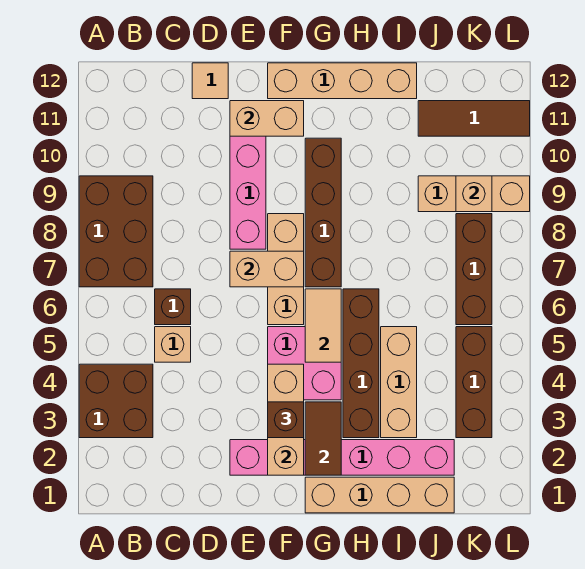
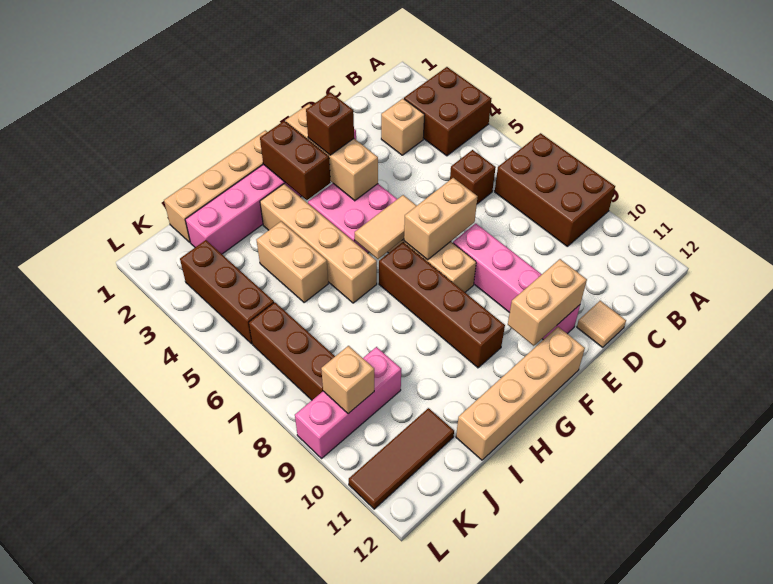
tan brick C5 level 1 -> tan brick C3 level 1
brown tile G2:G3 level 2 -> brown brick G2:G3 level 2
tan tile G5:G6 level 2 -> tan tile F6:G6 level 2
brown brick H3:H6 level 1 -> tan brick H3:H6 level 1
tan brick I3:I5 level 1 -> tan brick I4:I5 level 1
tan brick J9:L9 level 1 -> pink brick J9:L9 level 1

